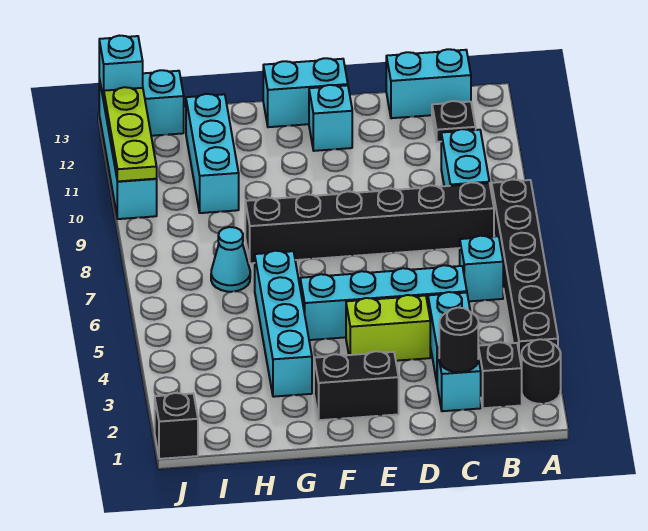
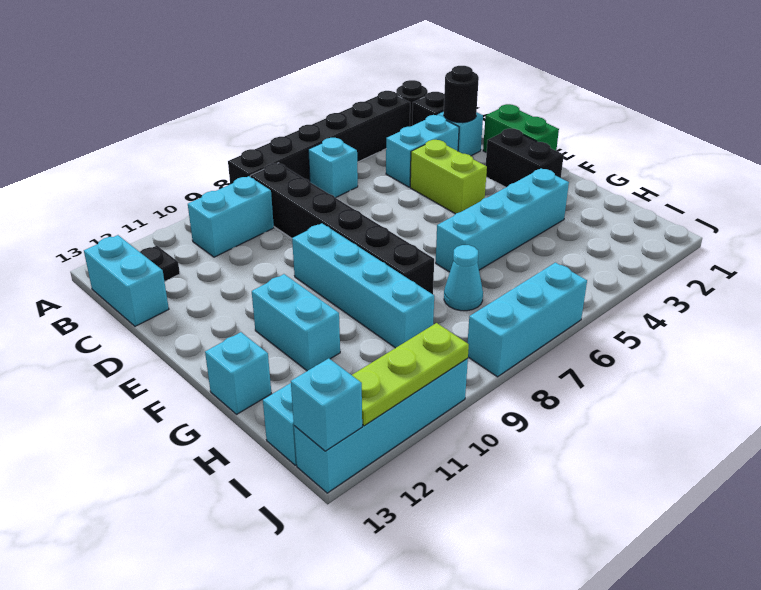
cyan brick C5:F5 level 1 -> cyan brick E9:H9 level 1
none -> green brick D1:E1 level 1
cyan brick E12 level 1 -> cyan brick G13 level 1
cyan brick E13:F13 level 1 -> cyan brick F11:G11 level 1
cyan brick H10:H12 level 1 -> cyan brick J6:J8 level 1
black brick J1 level 1 -> none

